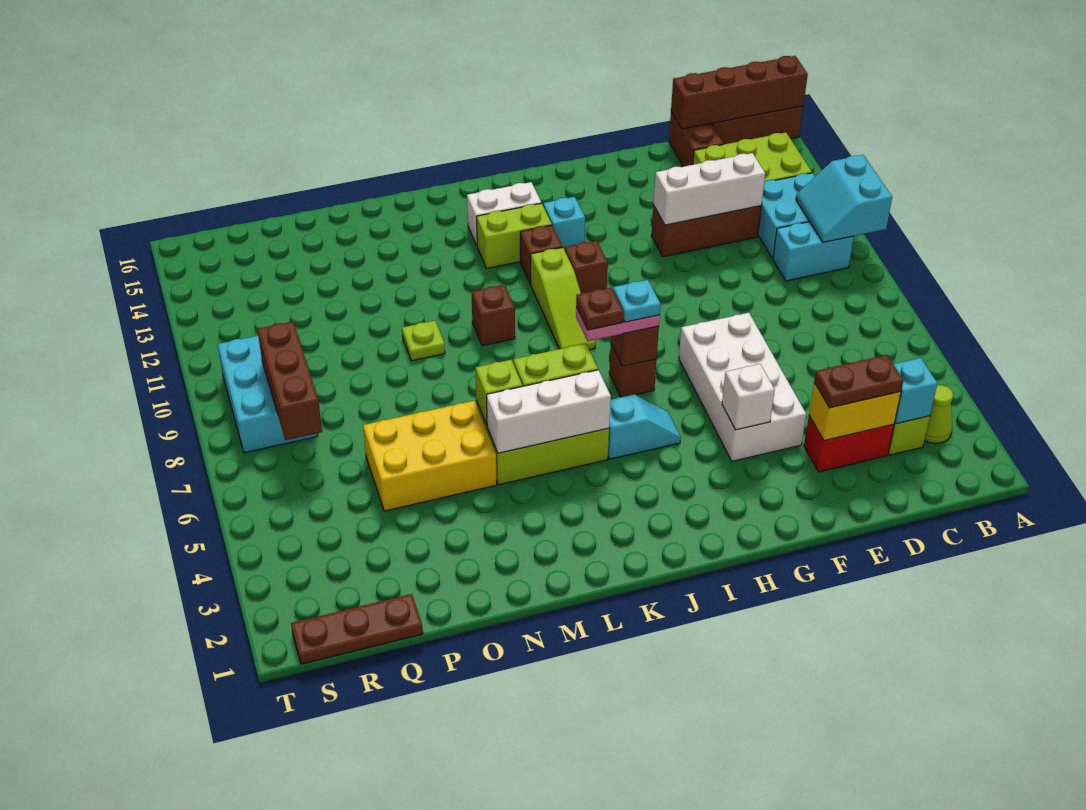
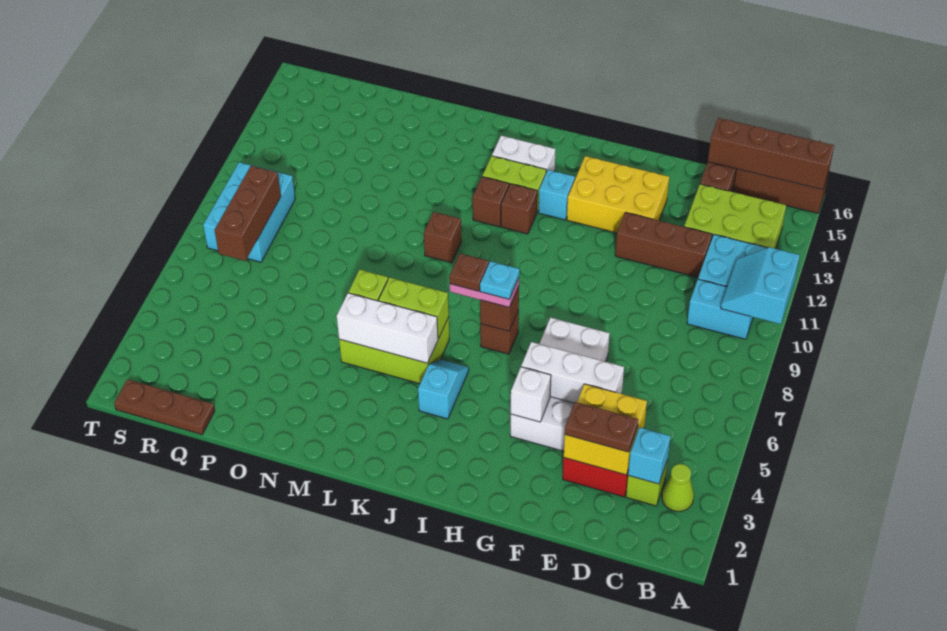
yellow brick D3:E3 level 2 -> yellow brick D3:E4 level 2
white brick D12:F12 level 2 -> white brick E5:G5 level 2
cyan slope I5:J5 level 1 top J -> cyan slope J4:J5 level 1 top 4
brown brick I11 level 1 -> brown brick K12 level 1
lime slope J9:J11 level 1 top 11 -> none
yellow brick N5:P6 level 1 -> yellow brick F13:H14 level 1
lime plate N10 level 1 -> none

